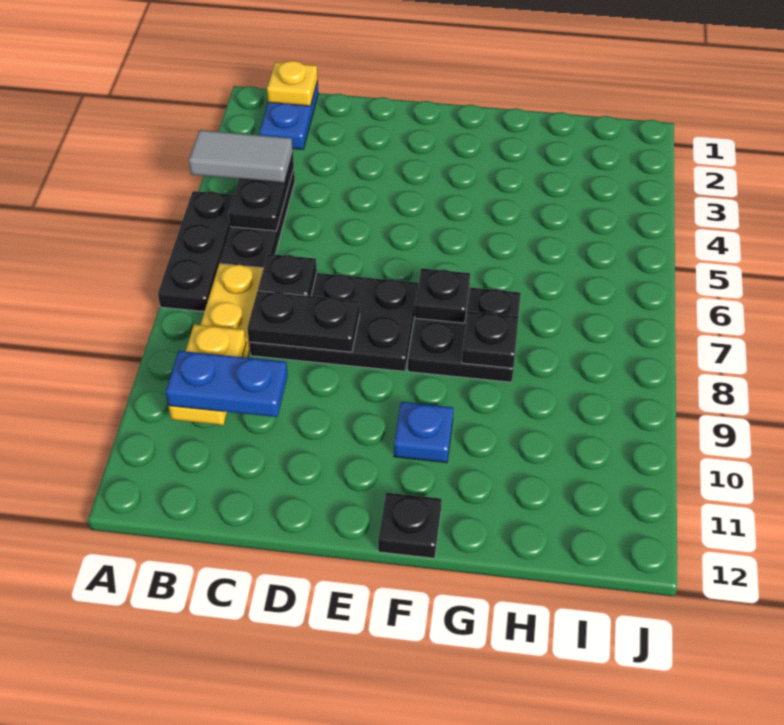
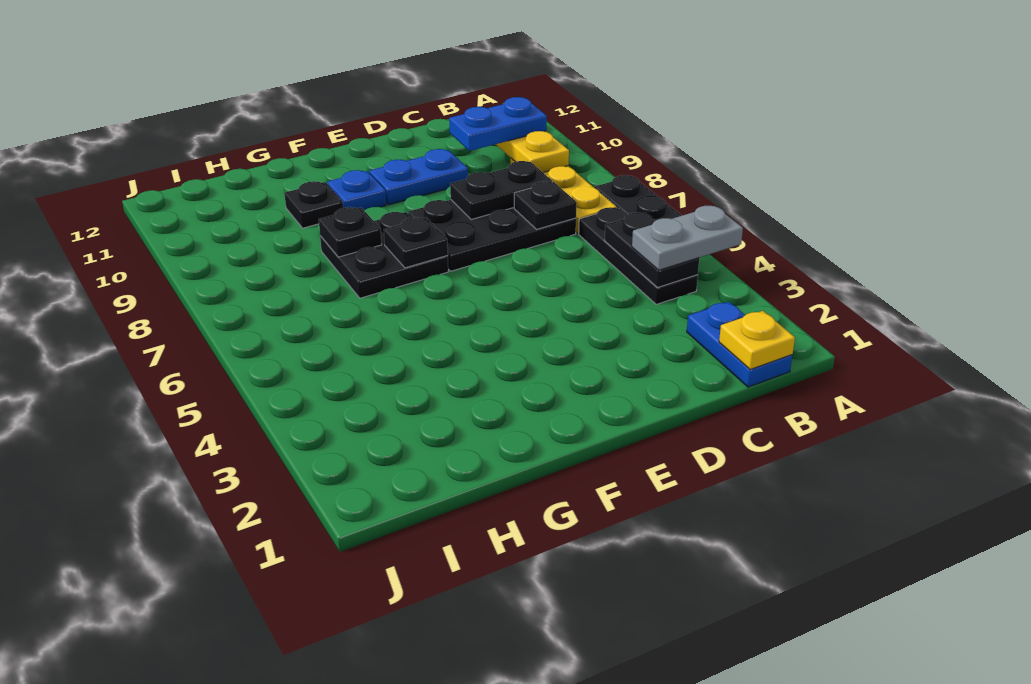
grey tile A4:B4 level 3 -> grey plate A4:B4 level 3
none -> blue plate D10:E10 level 1
black plate F12 level 1 -> black plate G10 level 1

